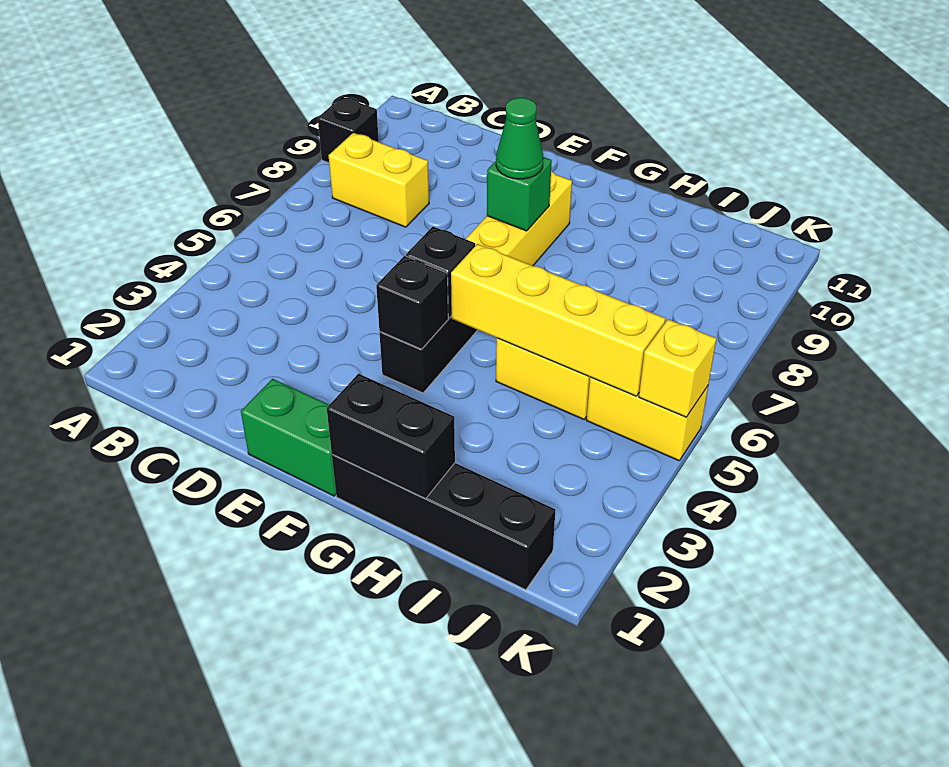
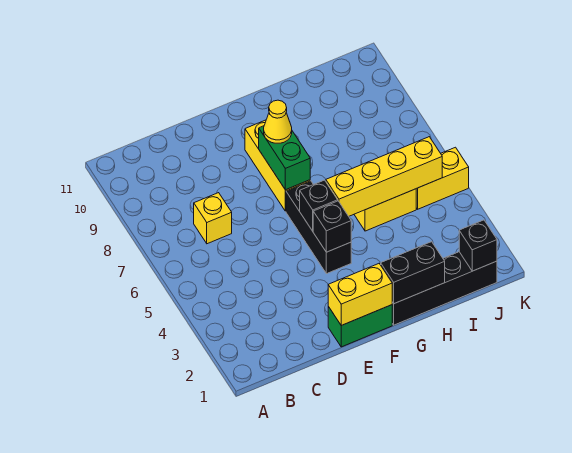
black brick A9 level 1 -> black brick J1 level 2
yellow brick B8:C8 level 1 -> yellow brick E1:F1 level 2
green brick F8 level 2 -> green brick F7:F8 level 2
green cone F8 level 3 -> yellow cone F8 level 3
yellow brick K5 level 2 -> yellow brick C7 level 1

